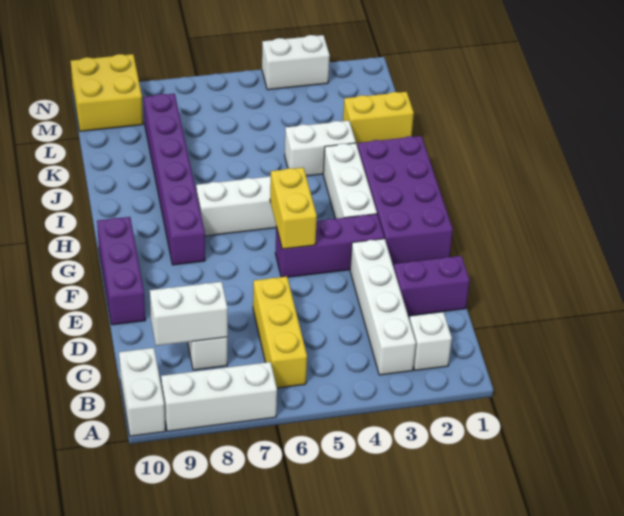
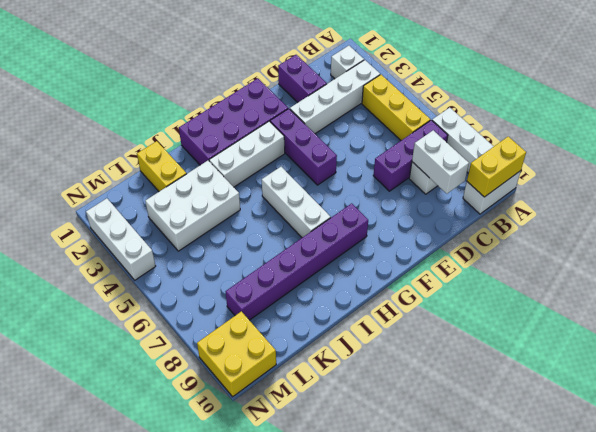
yellow brick B6:D6 level 1 -> yellow brick B4:B6 level 1
purple brick E10:G10 level 1 -> purple brick B7:D7 level 1
yellow brick F5:G5 level 2 -> yellow brick A10:B10 level 2
white brick J3:J4 level 1 -> white brick J3:L4 level 1
white brick N3:N4 level 1 -> white brick N2:N4 level 1

